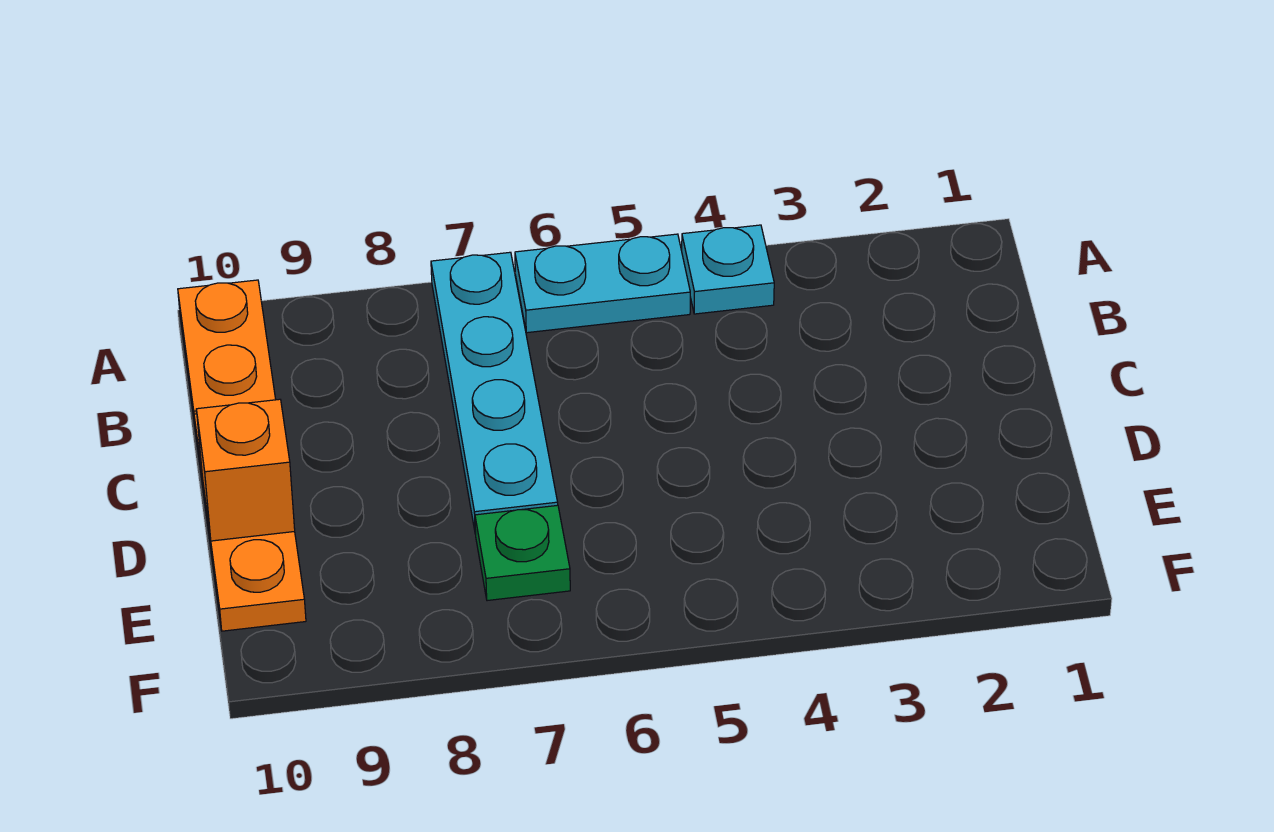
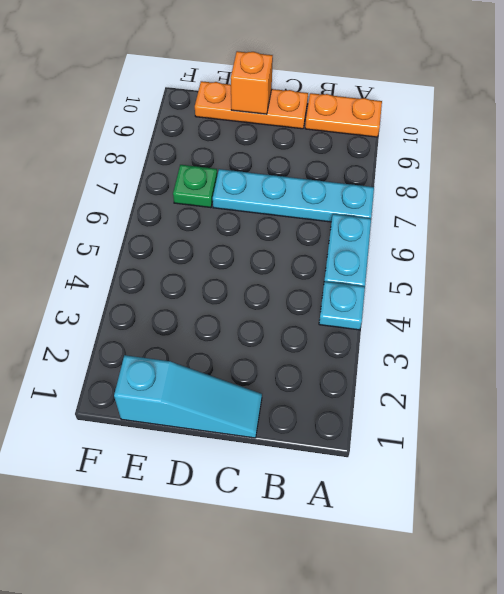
none -> cyan slope C1:E1 level 1 top E

